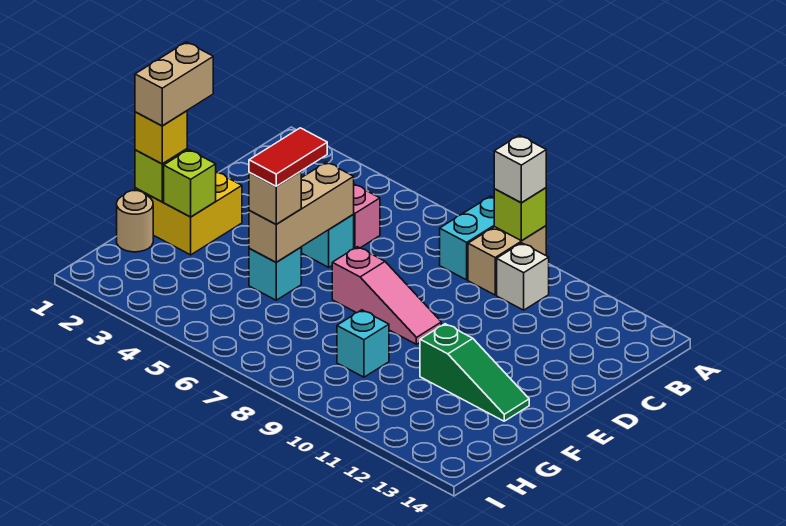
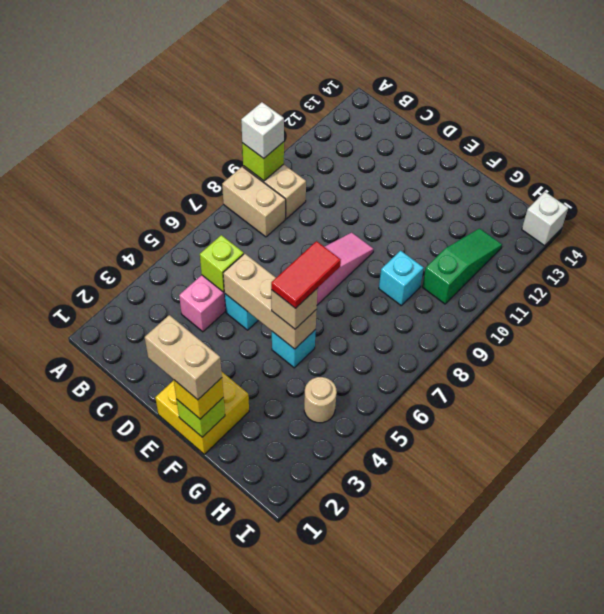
cyan brick A8:B8 level 1 -> tan brick A8:B8 level 1
white brick B10 level 1 -> white brick I14 level 1
red tile E5:F5 level 4 -> red tile F5:F6 level 4
lime brick F2 level 2 -> lime brick C5 level 2
green slope F11:F13 level 1 top 11 -> green slope H10:H12 level 1 top 10
tan round brick G1 level 1 -> tan round brick H4 level 1

